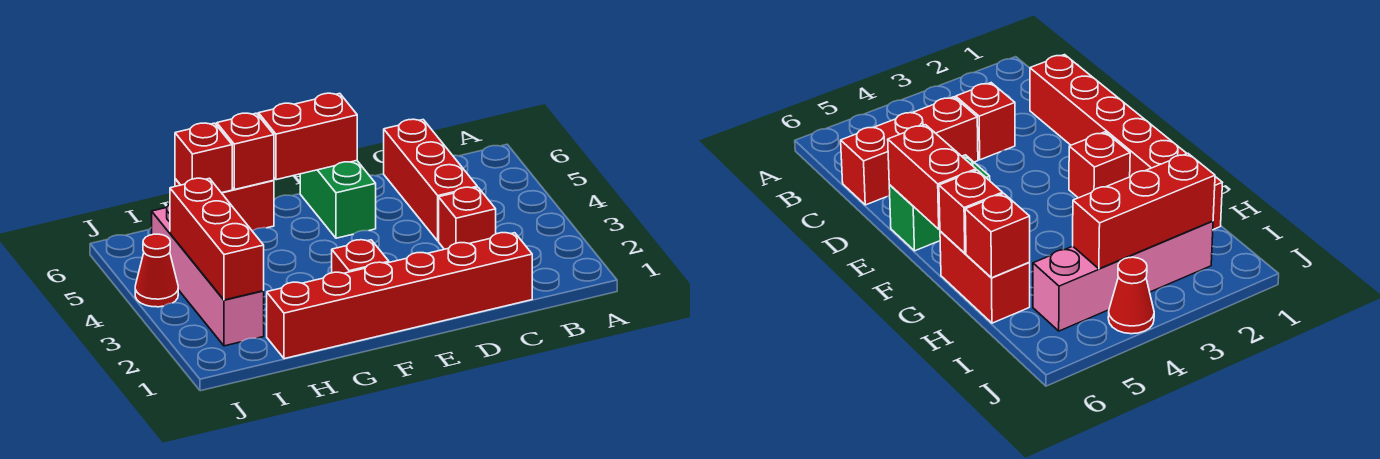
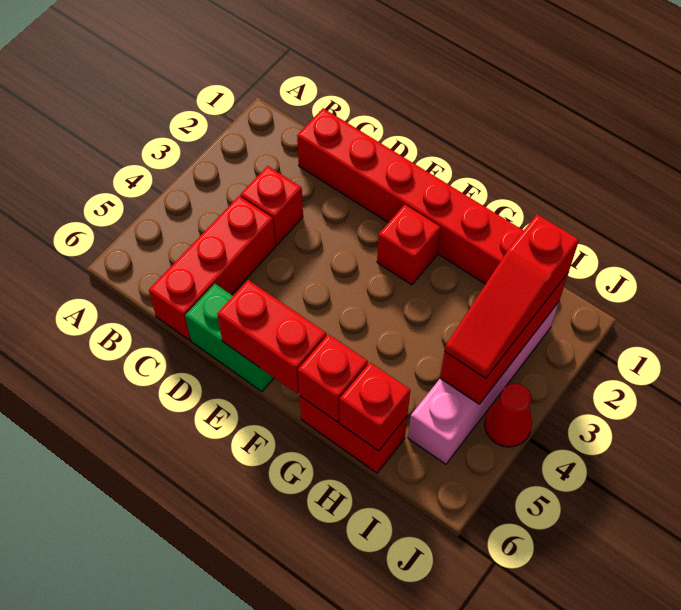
green brick E5:E6 level 1 -> green brick D6:E6 level 1
none -> red slope I2:I4 level 3 top 2

